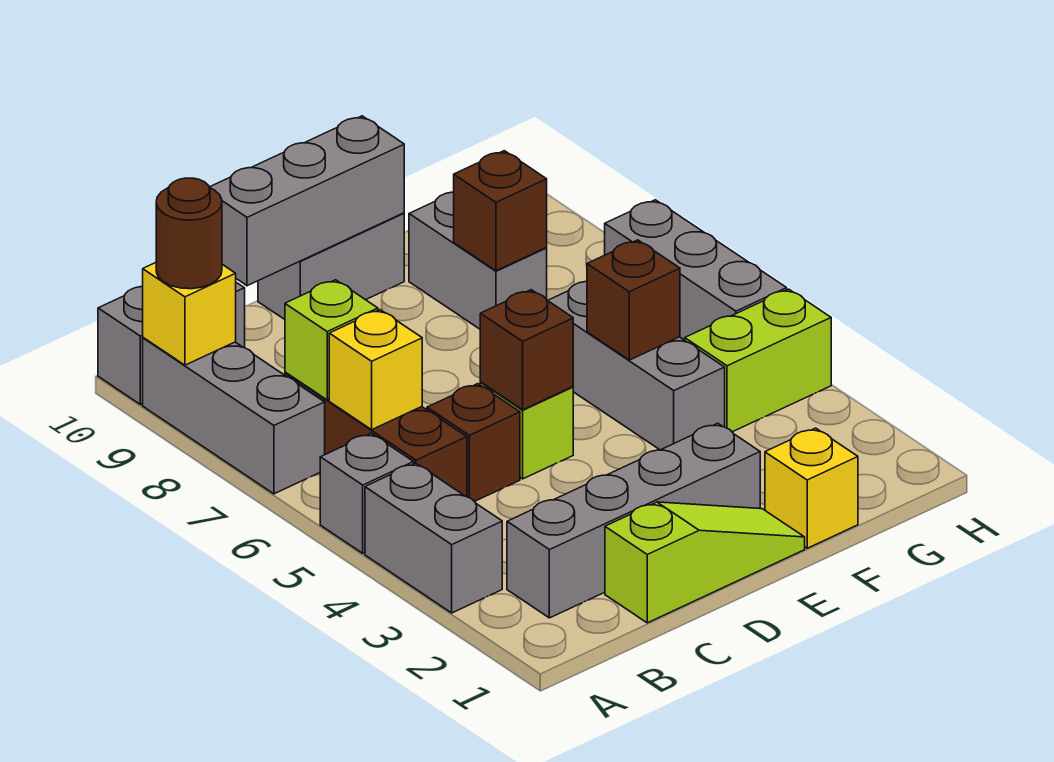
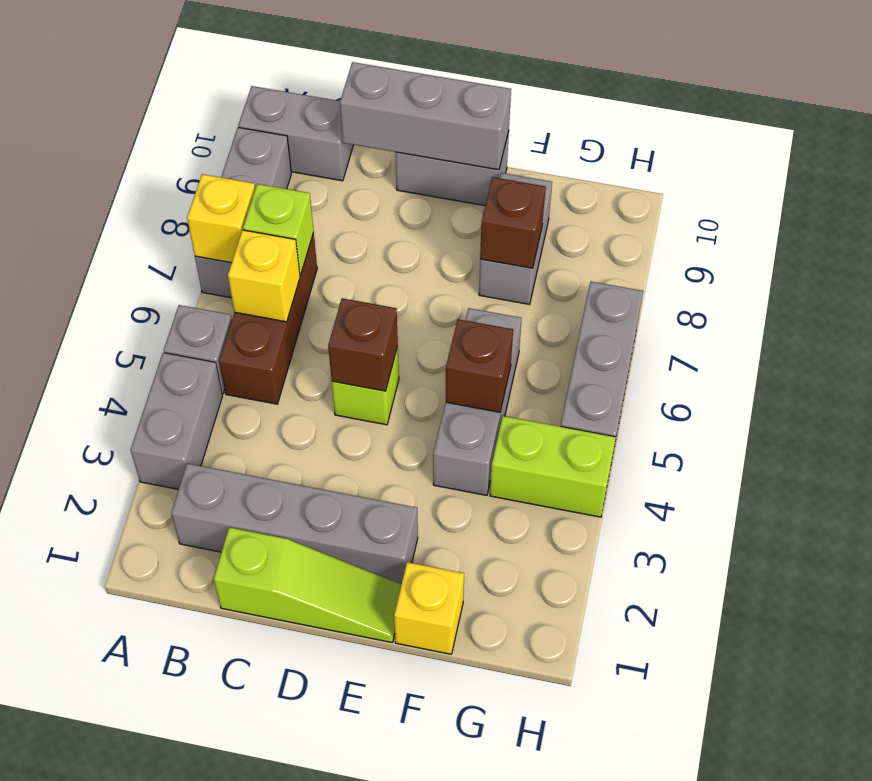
yellow brick A9 level 2 -> yellow brick A7 level 2
brown round brick A9 level 3 -> none
brown brick C5 level 1 -> none

